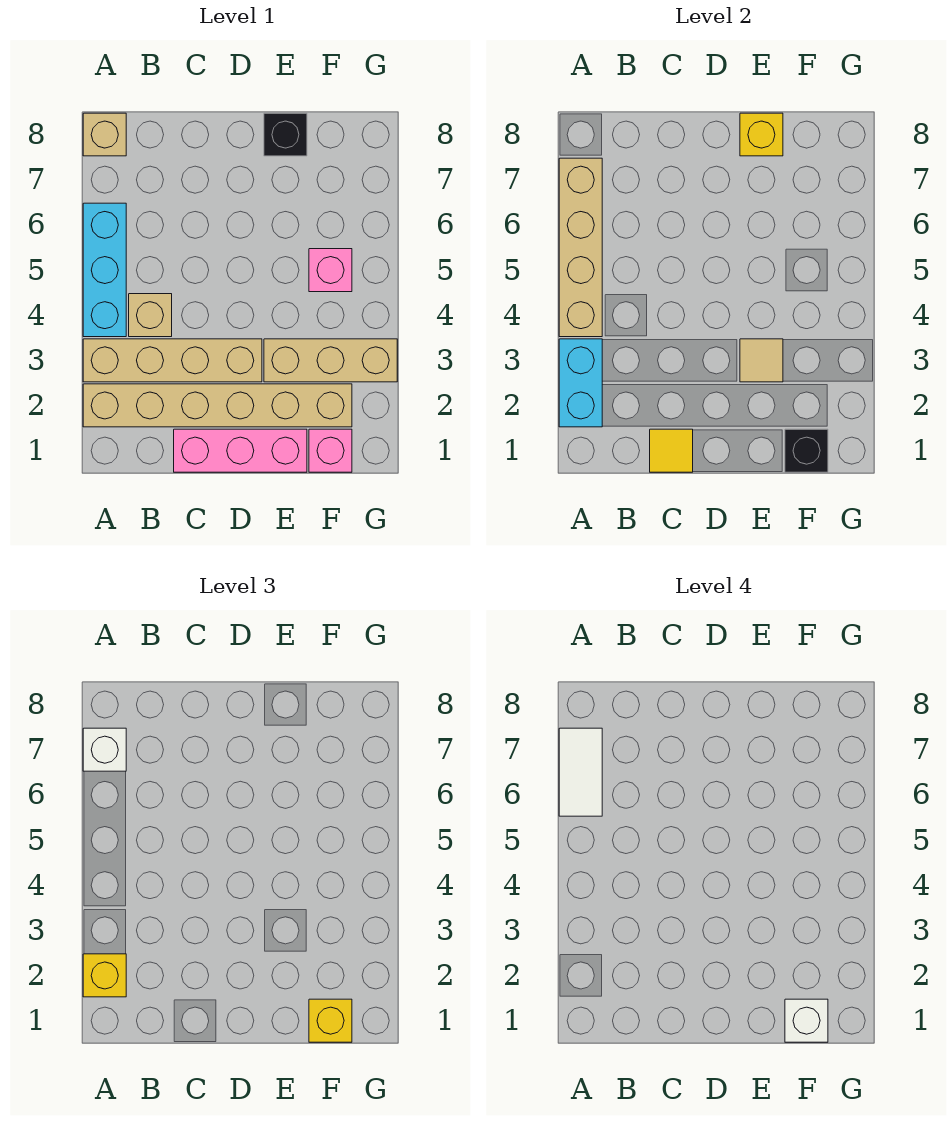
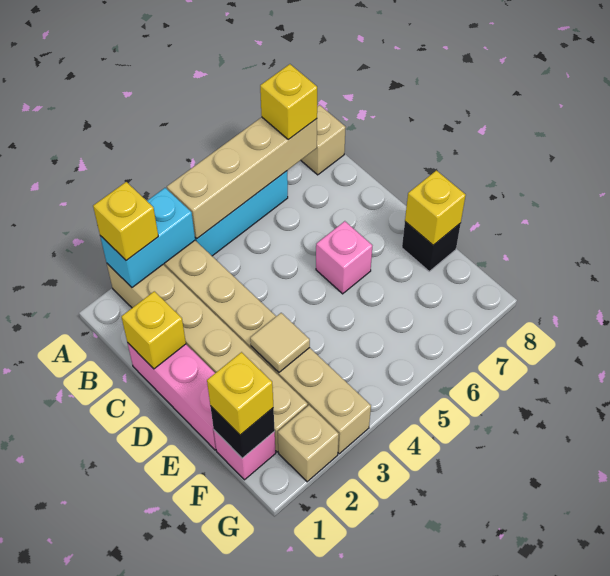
white tile A6:A7 level 4 -> none
white brick A7 level 3 -> yellow brick A7 level 3
tan brick B4 level 1 -> tan brick G2 level 1
yellow tile C1 level 2 -> yellow brick C1 level 2
white brick F1 level 4 -> none
pink brick F5 level 1 -> pink brick D6 level 1

